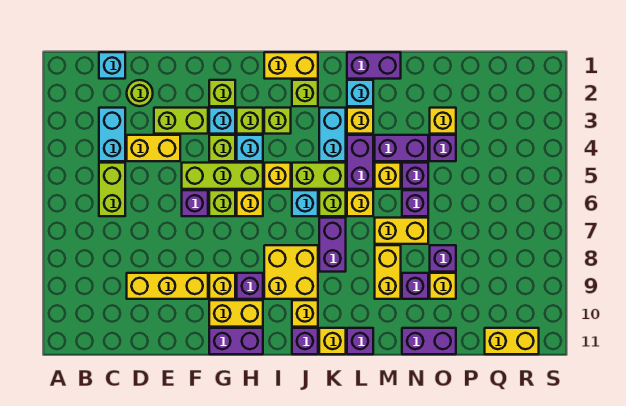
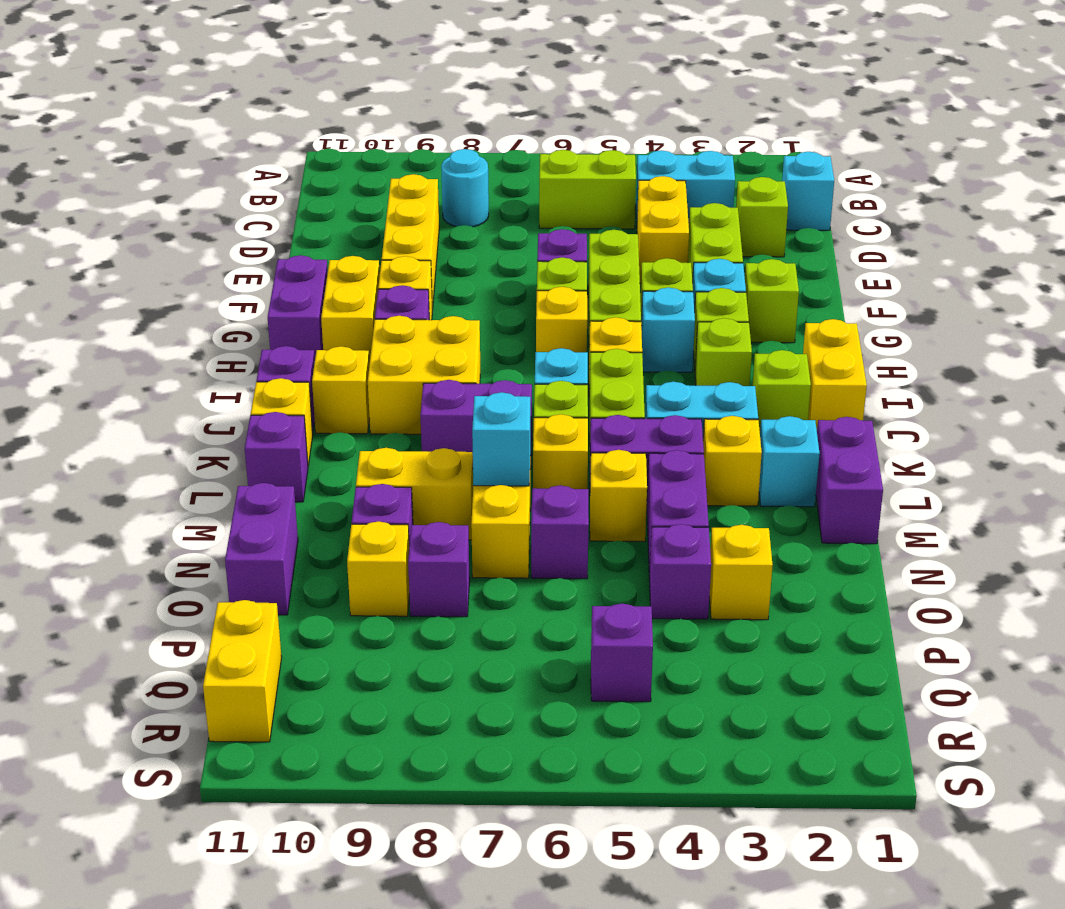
none -> cyan round brick C8 level 1
lime round brick D2 level 1 -> lime brick D2 level 1
none -> cyan brick M7 level 2
purple brick N5 level 1 -> purple brick Q5 level 1

